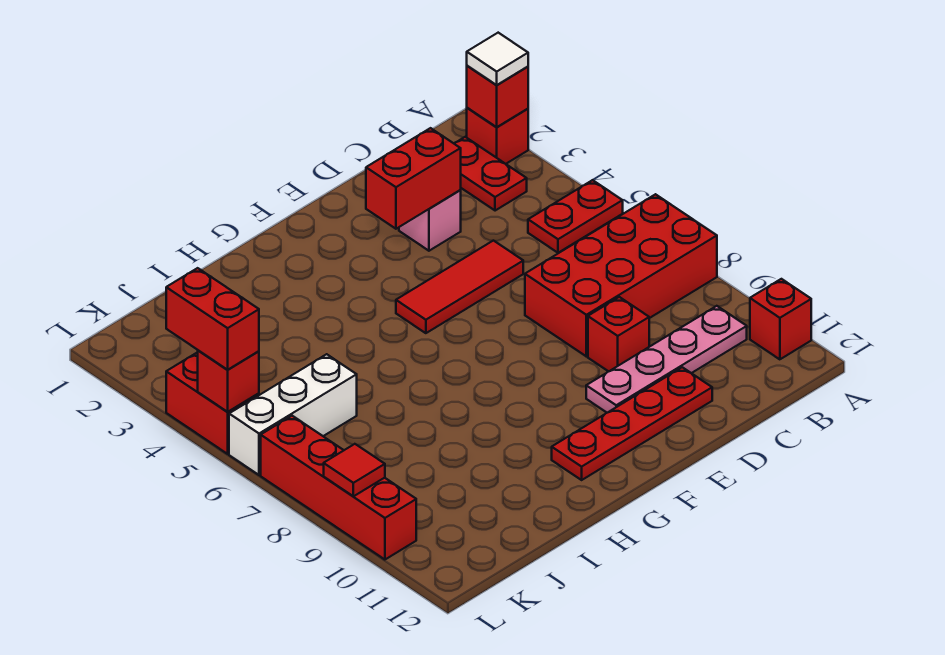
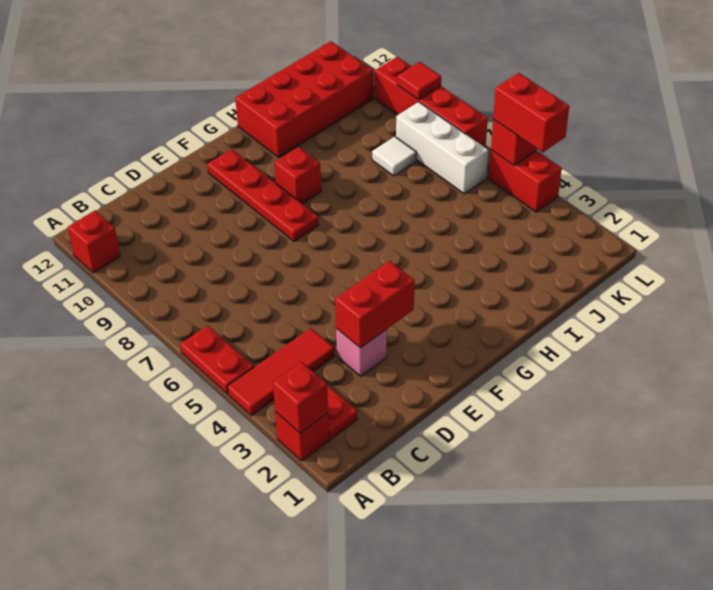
white tile A2 level 3 -> white tile J8 level 1
red plate A5:B5 level 1 -> red plate A5:A6 level 1
red brick A7:D8 level 1 -> red brick H11:K12 level 1
pink plate B10:E10 level 1 -> none
red tile D5:F5 level 1 -> red tile A4:C4 level 1
red brick D9 level 1 -> red brick G9 level 1
red plate D11:G11 level 1 -> red plate F8:F11 level 1
white brick J6:L6 level 1 -> white brick K6:K8 level 1

